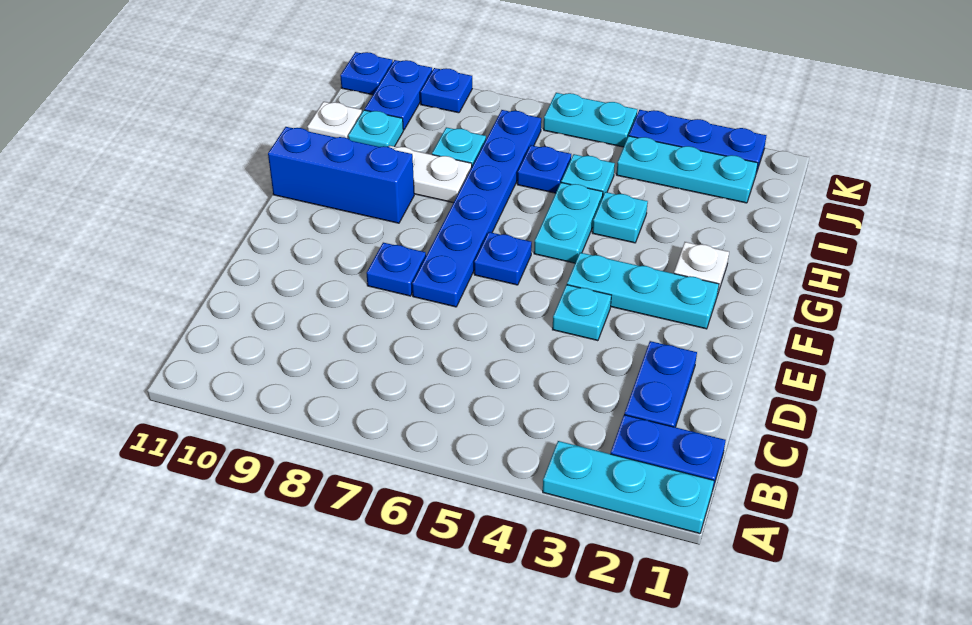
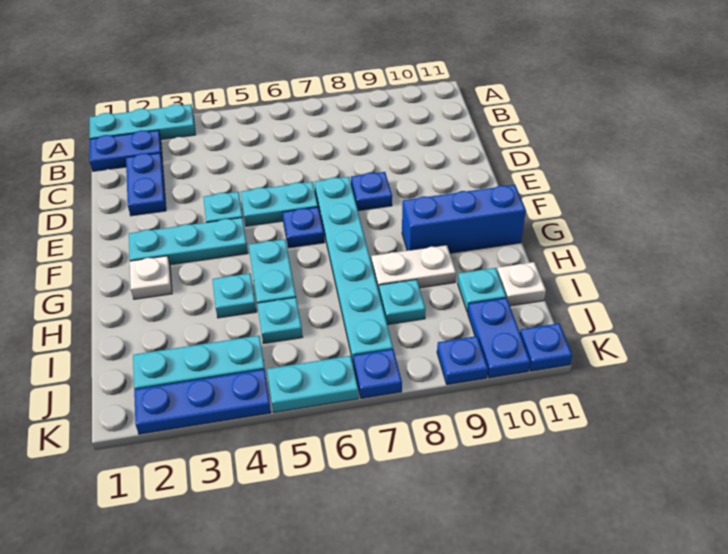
none -> cyan plate E5:E6 level 1
blue plate E7:J7 level 1 -> cyan plate E7:J7 level 1
blue plate I6 level 1 -> blue plate K7 level 1

